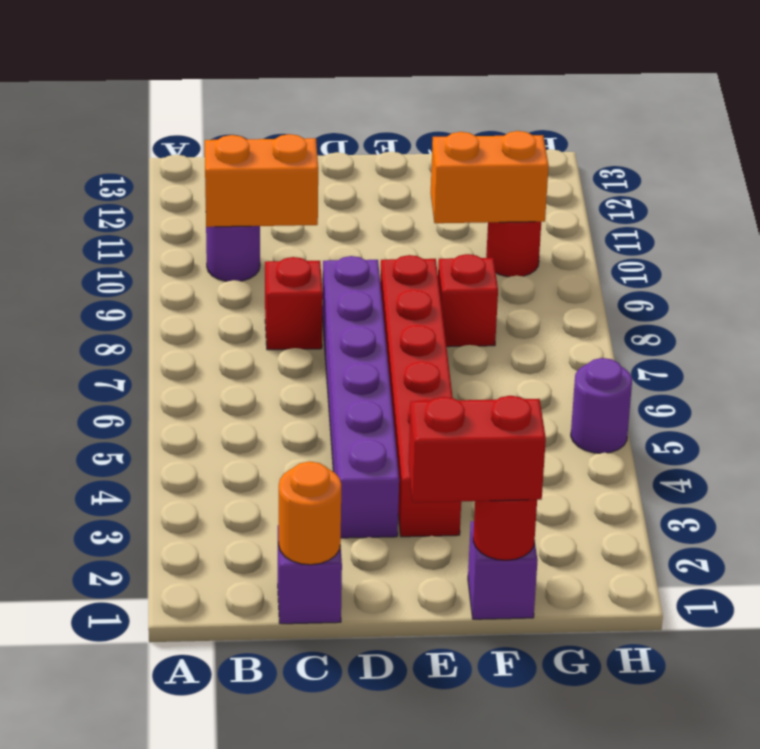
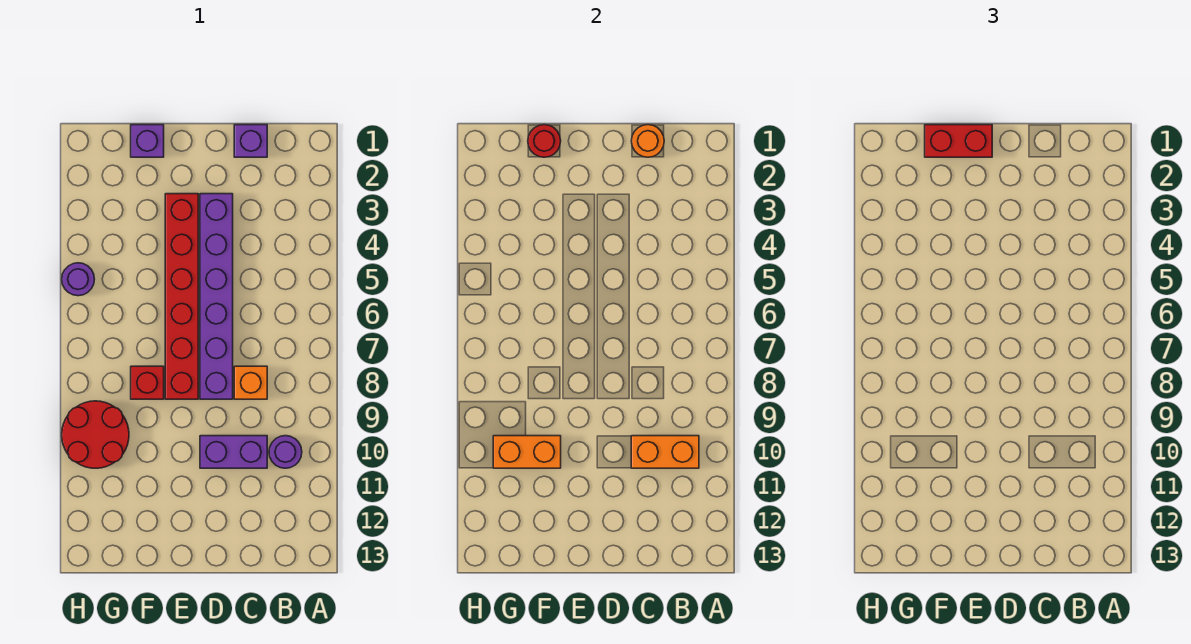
red brick C8 level 1 -> orange brick C8 level 1
none -> purple brick C10:D10 level 1
red round brick G10 level 1 -> red round brick G9:H10 level 1

